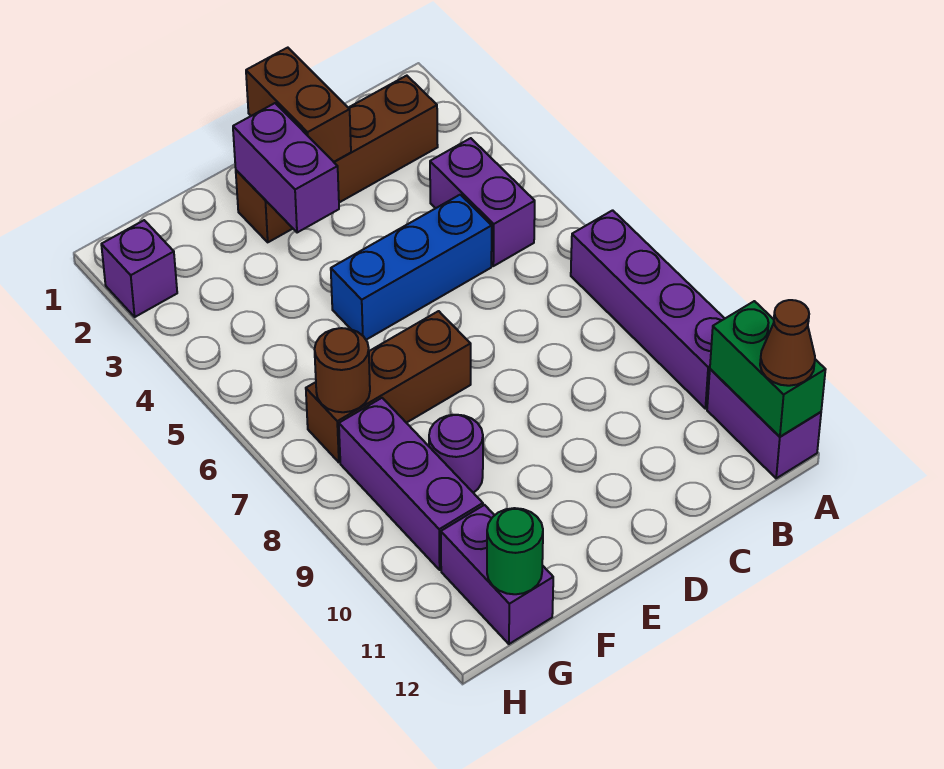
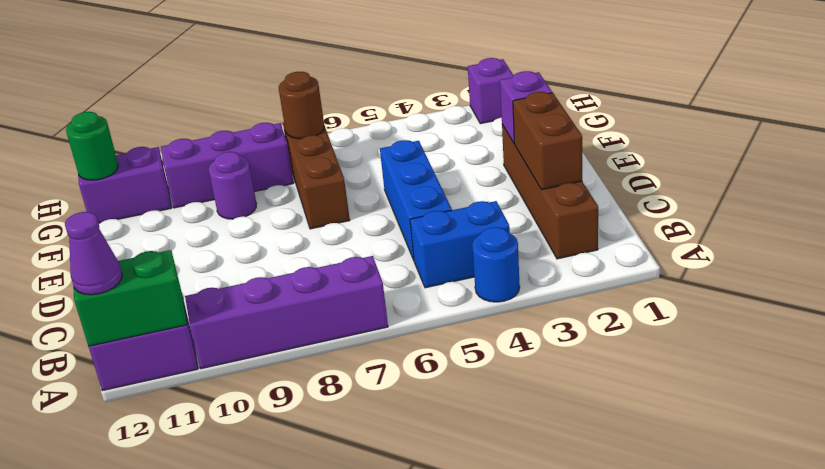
none -> blue round brick A4 level 1
brown cone A12 level 3 -> purple cone A12 level 3
purple brick B4:B5 level 1 -> blue brick B4:B5 level 1
brown brick D1:D2 level 2 -> brown brick C2:D2 level 2
purple brick E2:E3 level 2 -> purple brick E2 level 2

